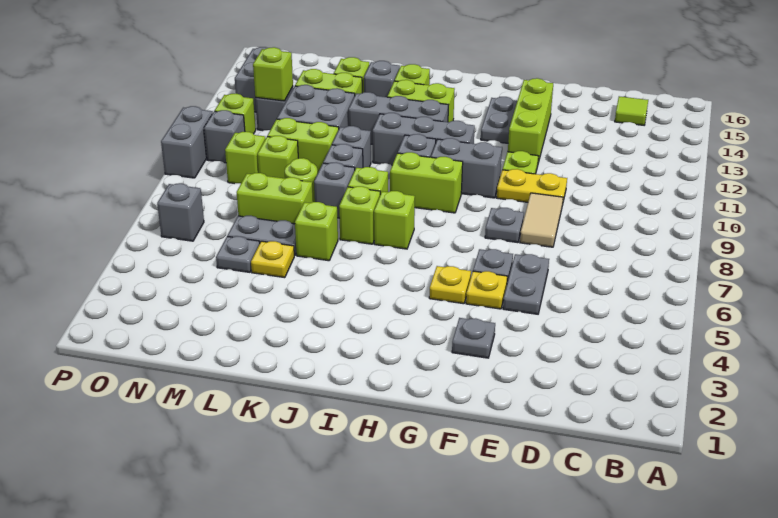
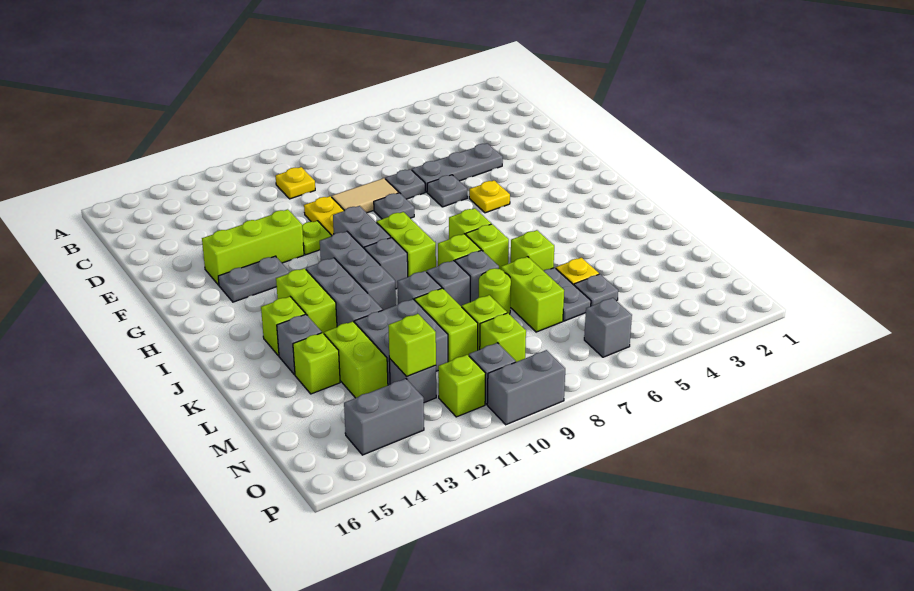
lime tile C15 level 1 -> none
grey plate E5:E6 level 1 -> grey plate E4:E6 level 1
grey plate F3 level 1 -> grey plate E7 level 1
yellow plate F5 level 1 -> yellow plate C10 level 1

